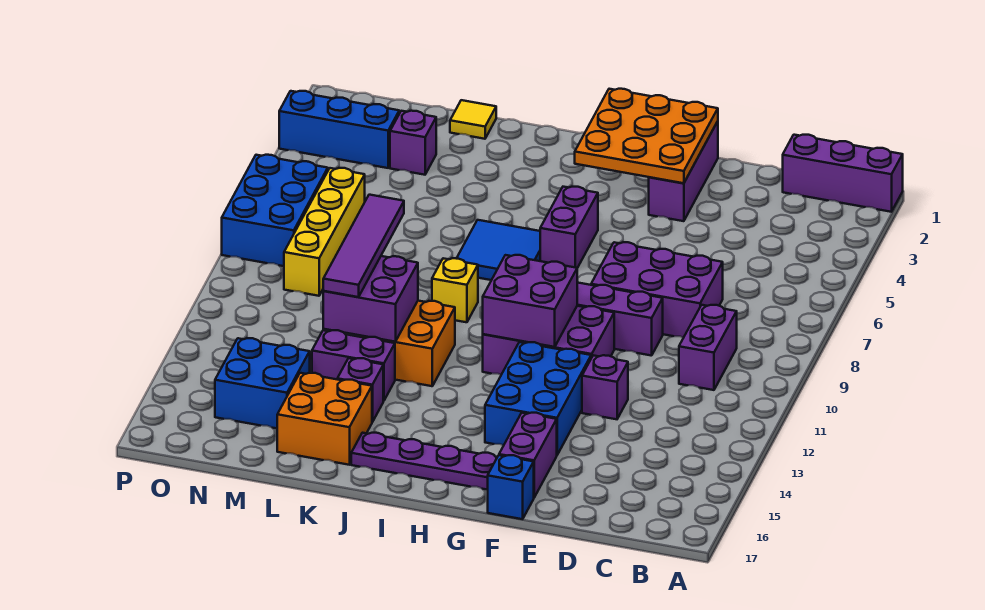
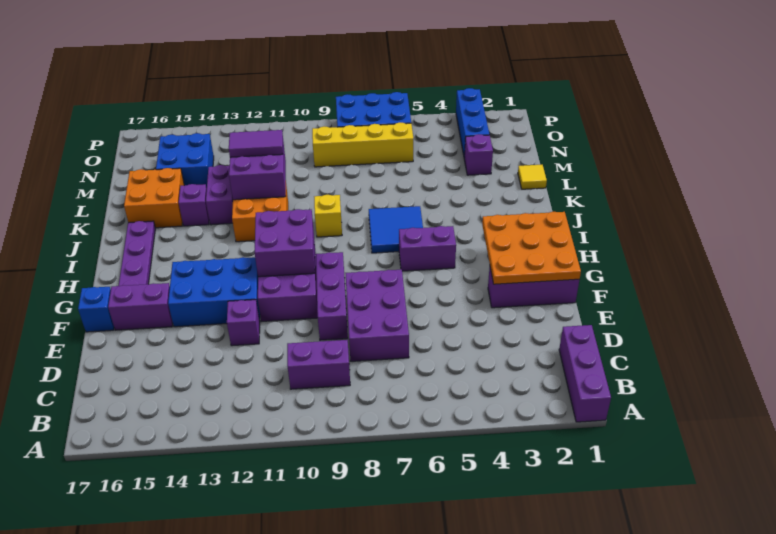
purple tile L9:L12 level 3 -> purple tile L11:L12 level 3

